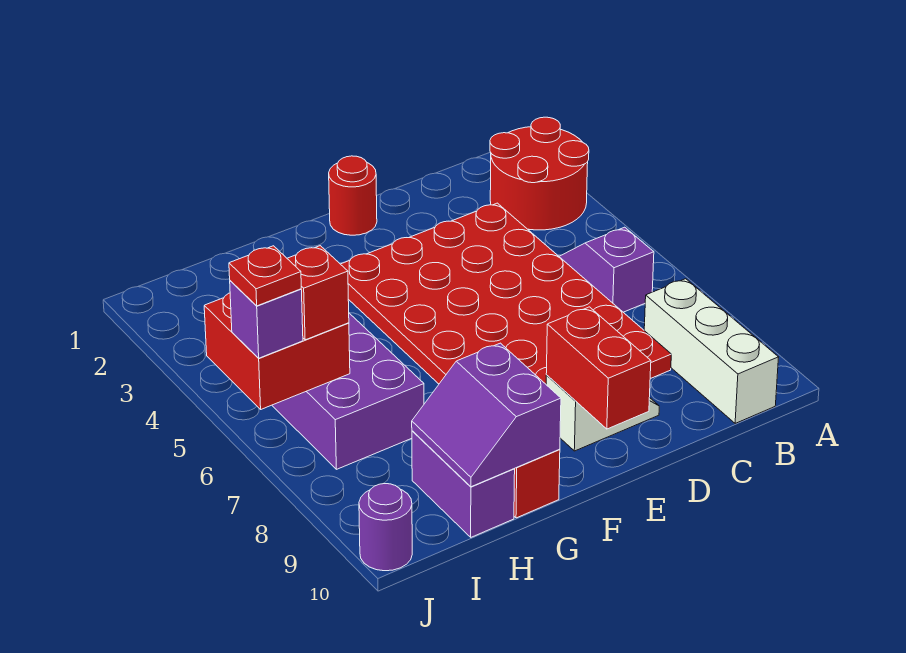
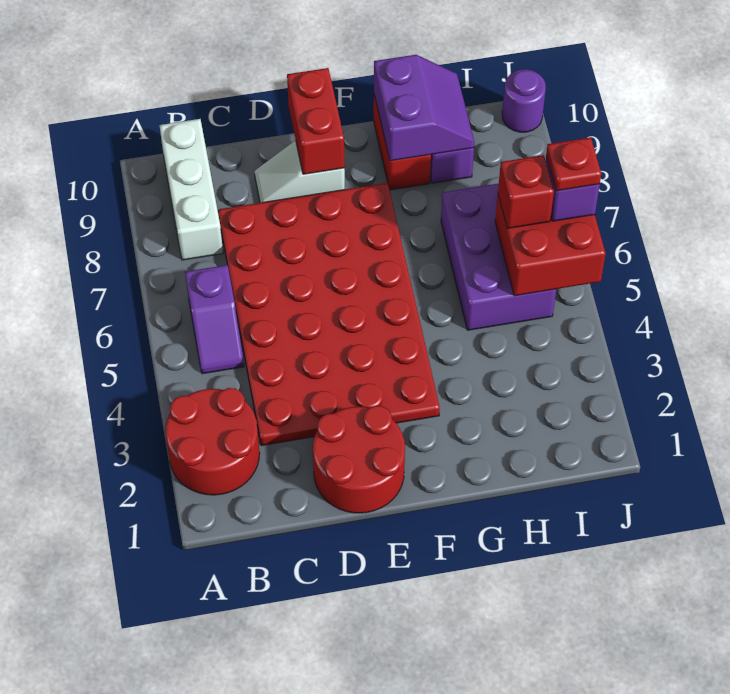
red round brick E1 level 1 -> red round brick D1:E2 level 1

